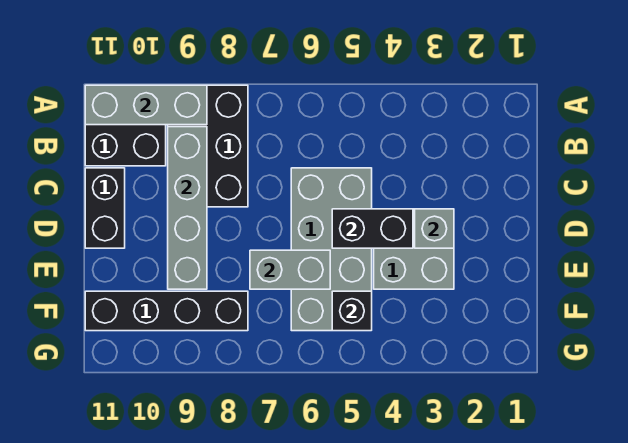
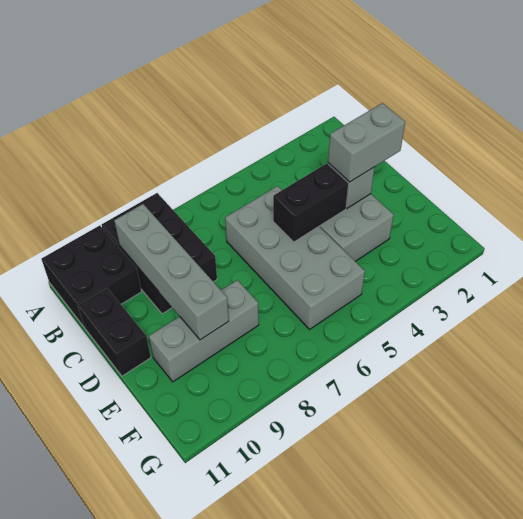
grey brick A9:A11 level 2 -> grey brick E8:E10 level 1
grey brick E6:E7 level 2 -> grey brick D2:D3 level 3
black brick F5 level 2 -> none
black brick F8:F11 level 1 -> none

